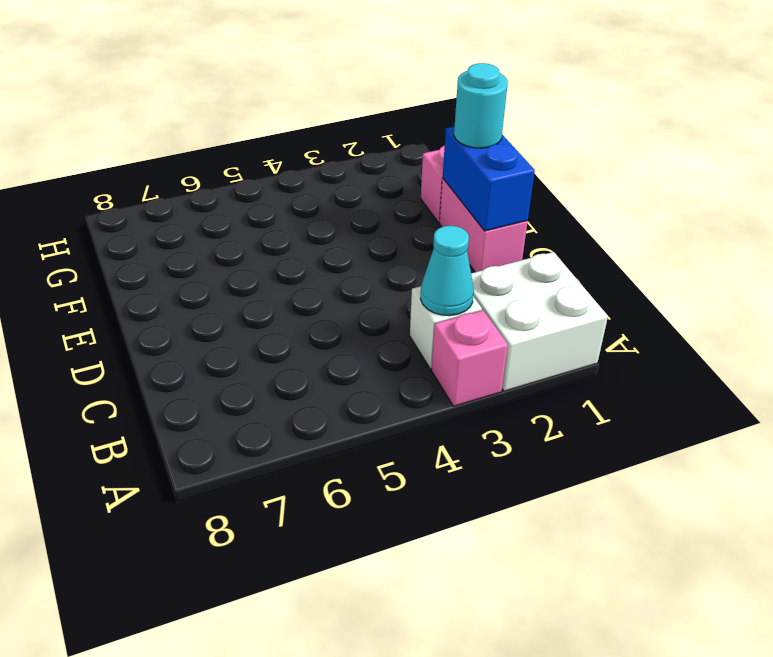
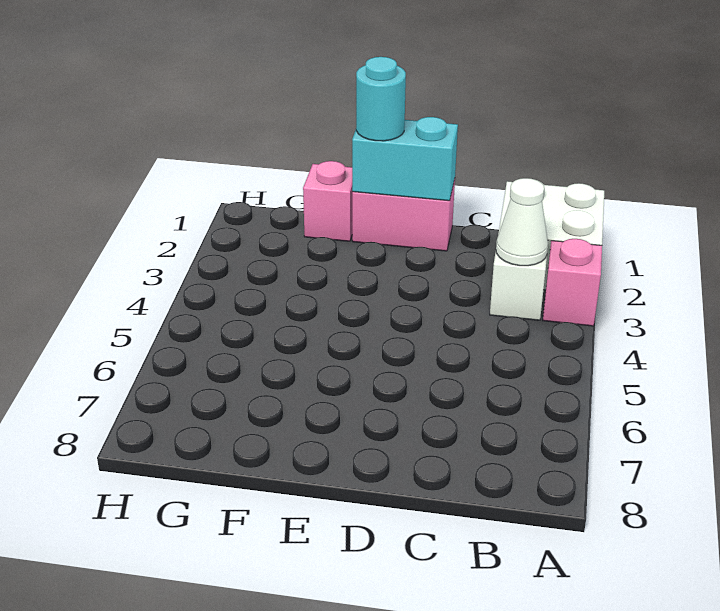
cyan cone B3 level 2 -> white cone B3 level 2
blue brick D1:E1 level 2 -> cyan brick D1:E1 level 2

